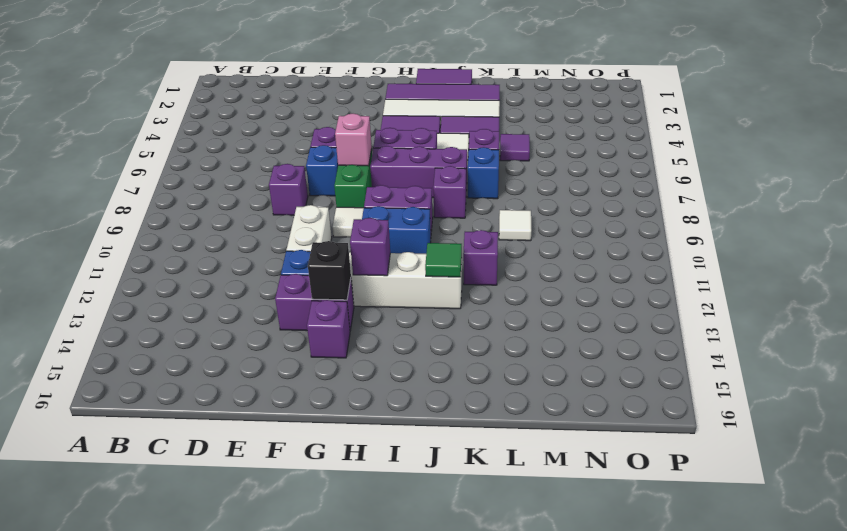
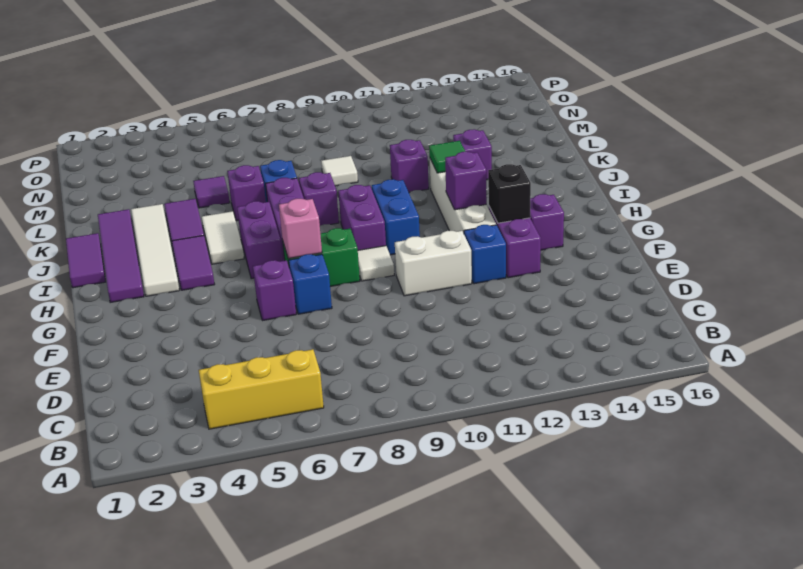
none -> yellow brick B4:B6 level 1
purple brick E8 level 1 -> purple brick K13 level 1

